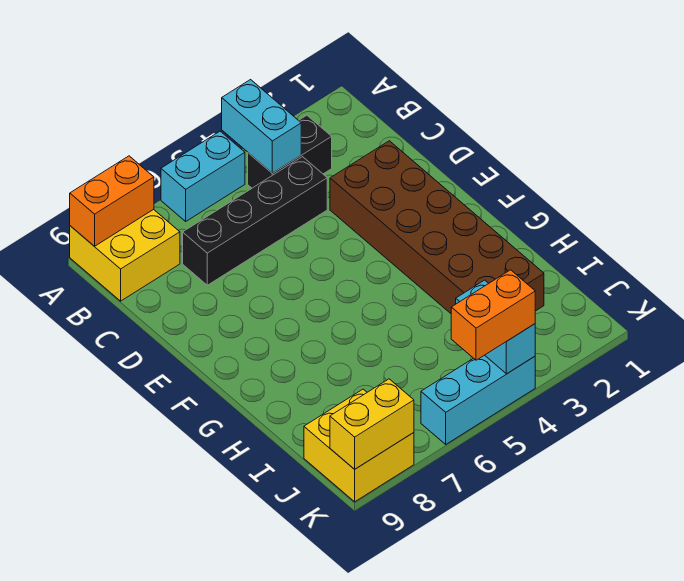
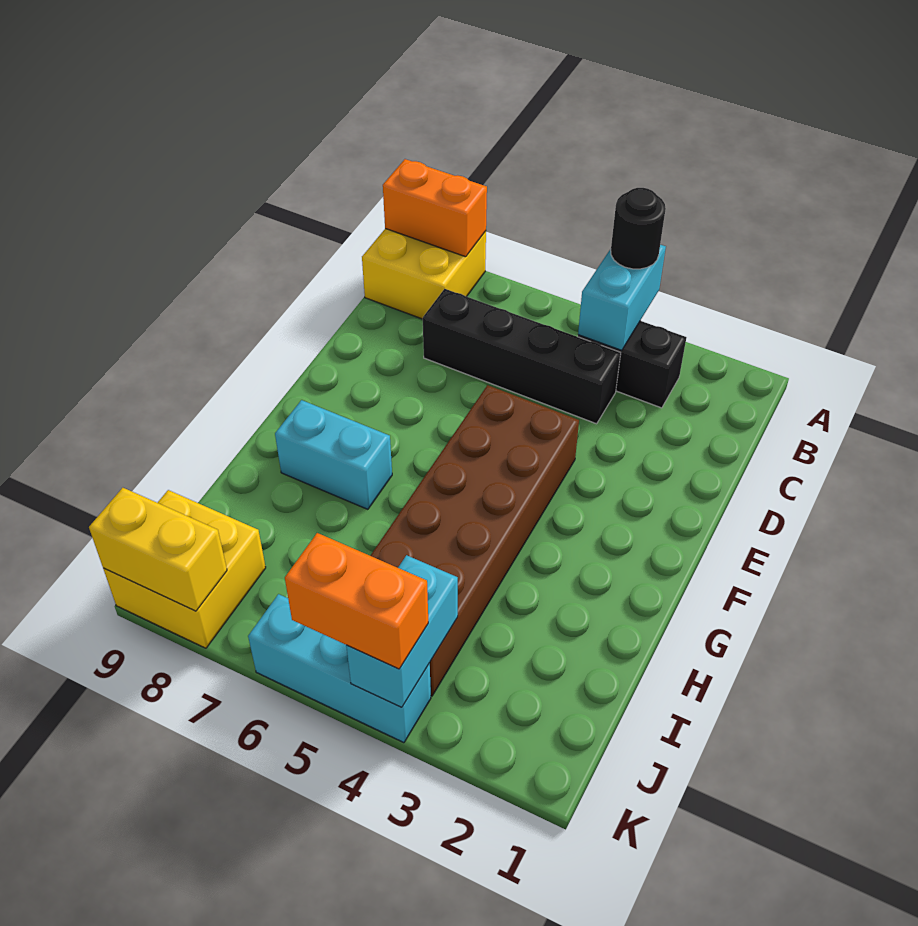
none -> black round brick A4 level 3
cyan brick A5:A6 level 1 -> cyan brick G7:G8 level 1
brown brick D2:I3 level 1 -> brown brick E4:J5 level 1

